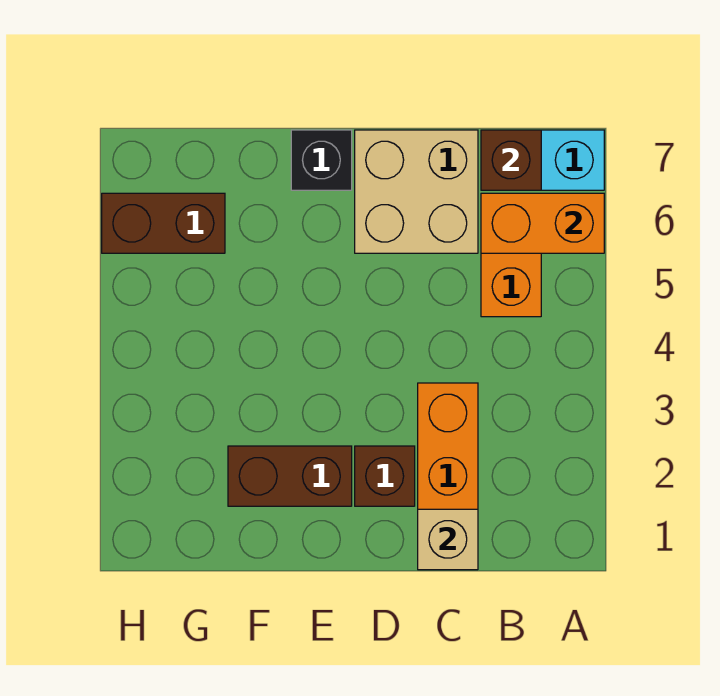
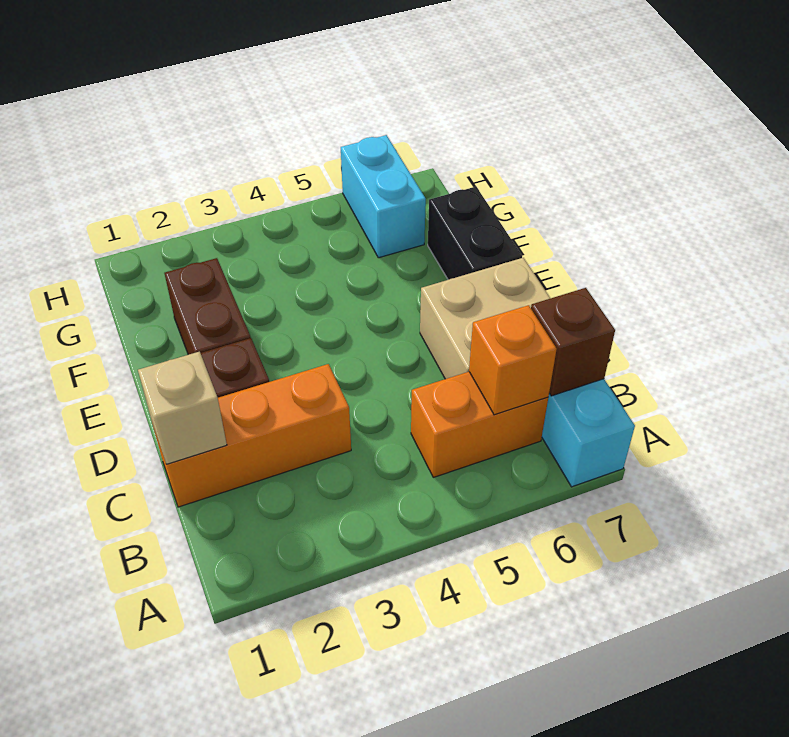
orange brick A6:B6 level 2 -> orange brick B6 level 2
black brick E7 level 1 -> black brick E7:F7 level 1
brown brick G6:H6 level 1 -> cyan brick G6:H6 level 1

